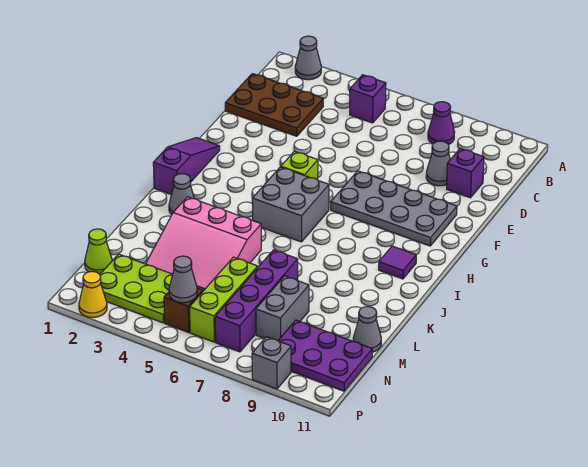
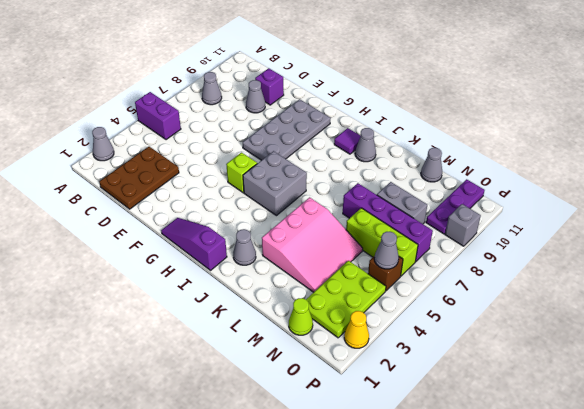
purple brick B5 level 1 -> purple brick A5:B5 level 1
purple cone B8 level 1 -> grey cone B8 level 1
none -> grey cone J10 level 1
purple plate N9:O11 level 1 -> purple plate O9:O11 level 1

